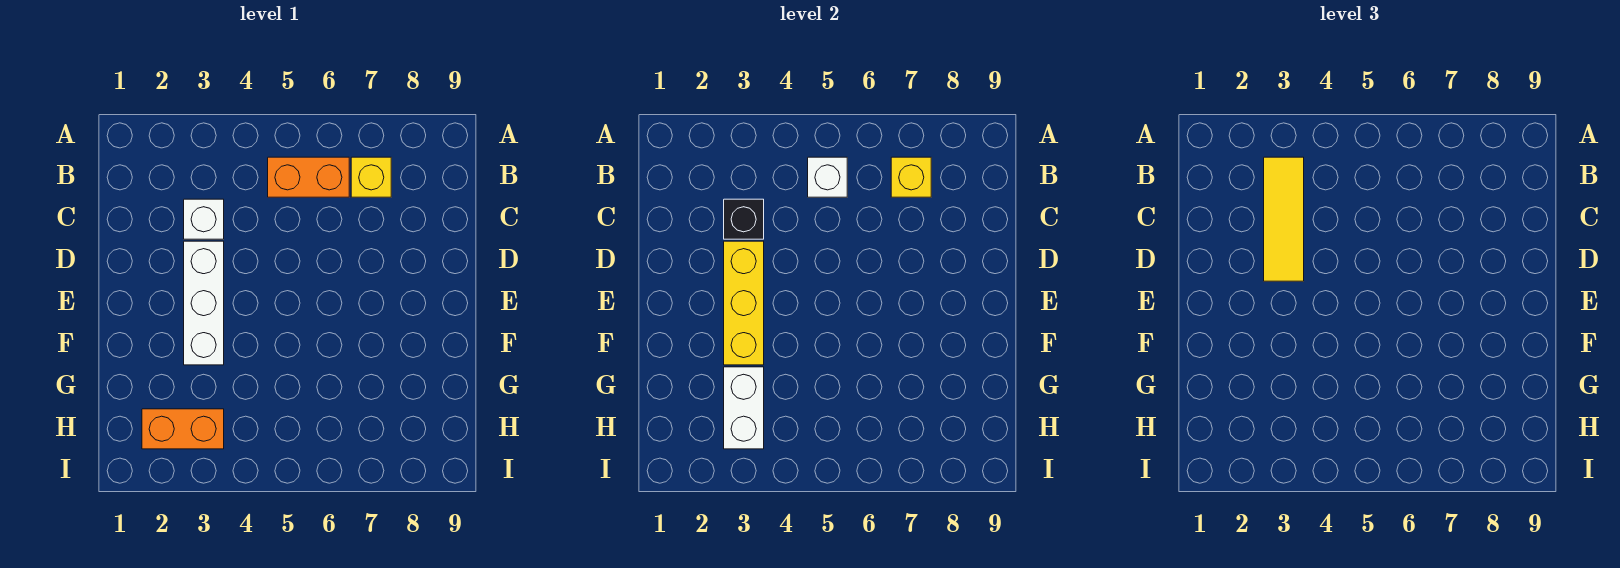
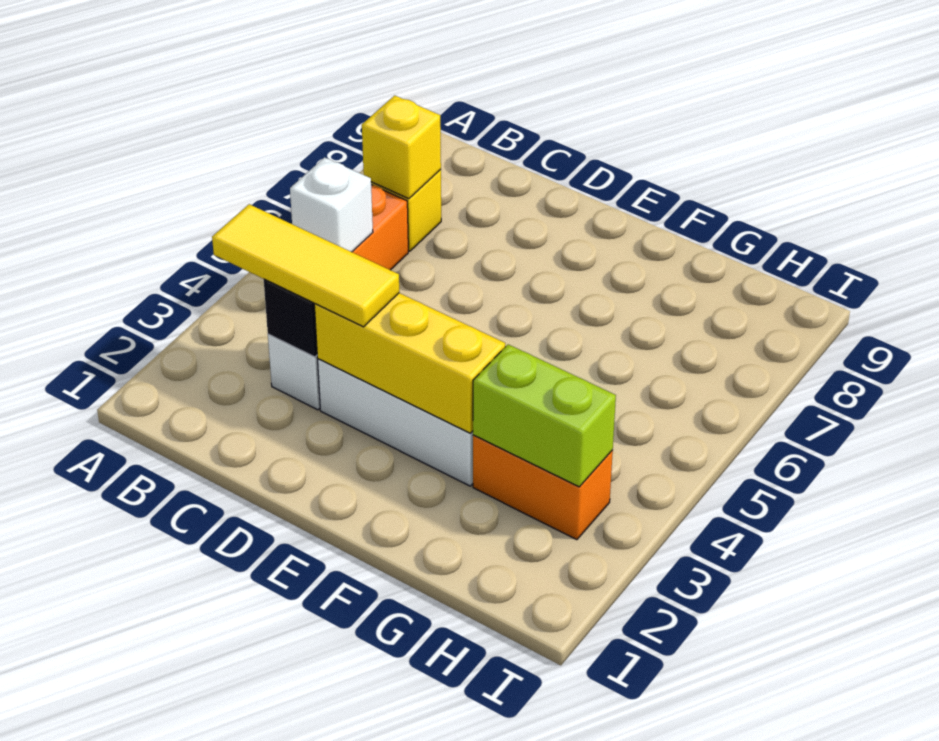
white brick G3:H3 level 2 -> lime brick G3:H3 level 2
orange brick H2:H3 level 1 -> orange brick G3:H3 level 1

